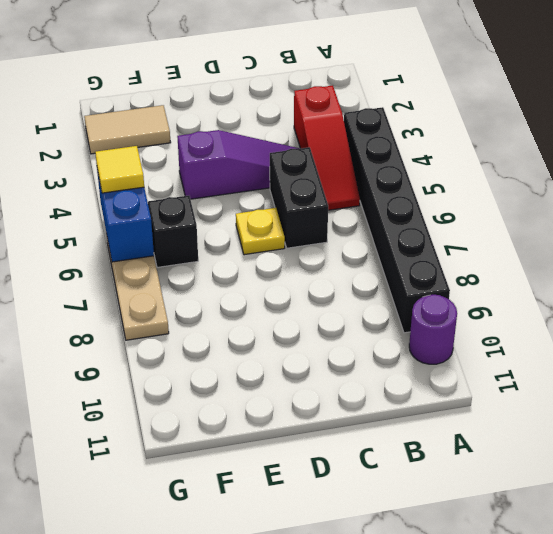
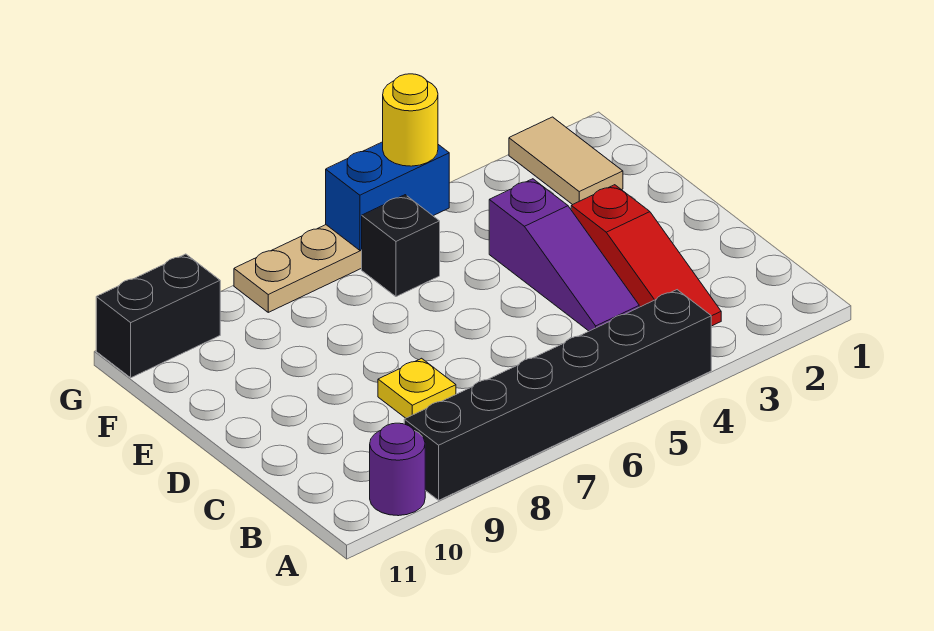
red slope B3:B5 level 1 top 3 -> red slope B3:D3 level 1 top D
black brick C5:C6 level 1 -> black brick G10:G11 level 1
yellow plate D6 level 1 -> yellow plate C8 level 1
yellow tile G5 level 3 -> yellow round brick G5 level 3

